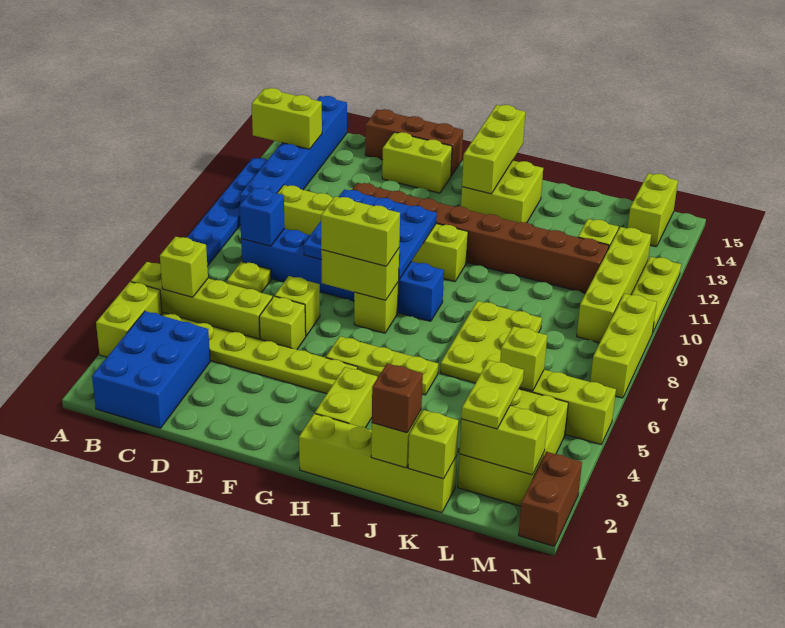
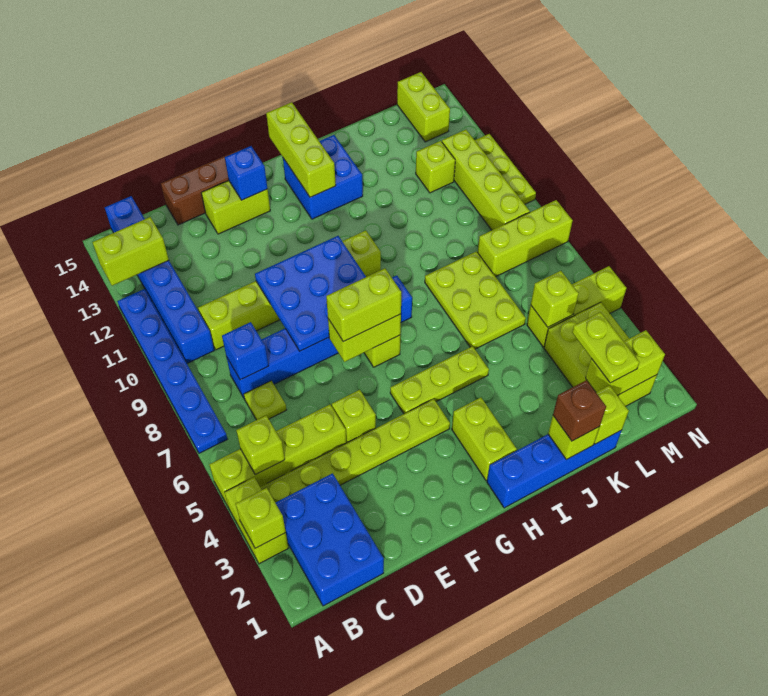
lime brick E6 level 1 -> lime brick A3 level 2
brown brick E11:L11 level 1 -> none
none -> blue brick F14 level 2
lime brick H1:K1 level 1 -> blue brick H1:K1 level 1
lime brick H13:I14 level 1 -> blue brick H13:I14 level 1
brown brick N1:N2 level 1 -> none
lime brick N7:N9 level 1 -> lime brick L8:N8 level 1

